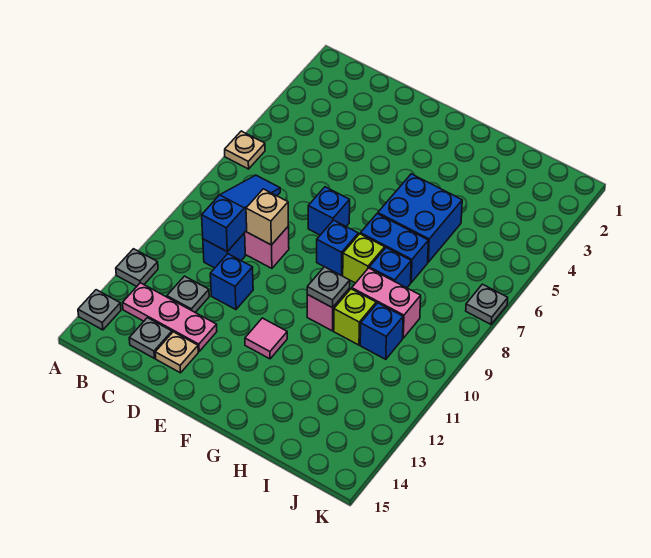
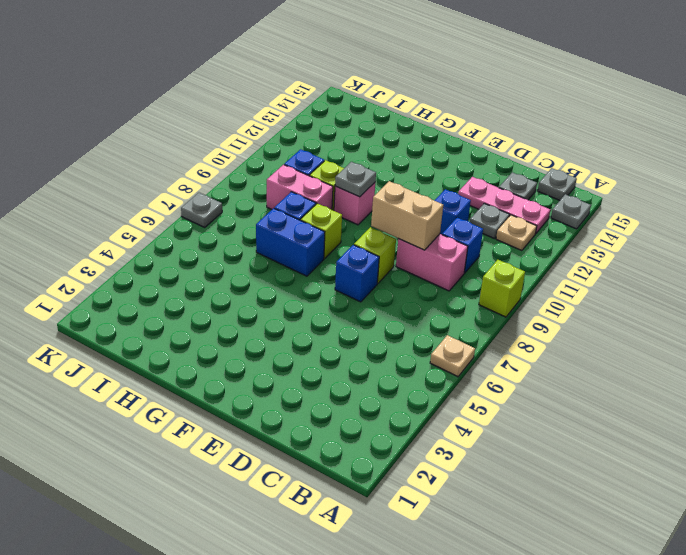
none -> lime brick A9 level 1
grey plate A12 level 1 -> grey plate B15 level 1
blue slope C8:C10 level 2 top 10 -> none
tan brick D9 level 2 -> tan brick D9:E9 level 2
tan plate D14 level 1 -> tan plate B12 level 1
none -> lime brick E8 level 1
blue brick F8 level 1 -> none
pink tile F12 level 1 -> none
blue brick G5:H6 level 1 -> none

